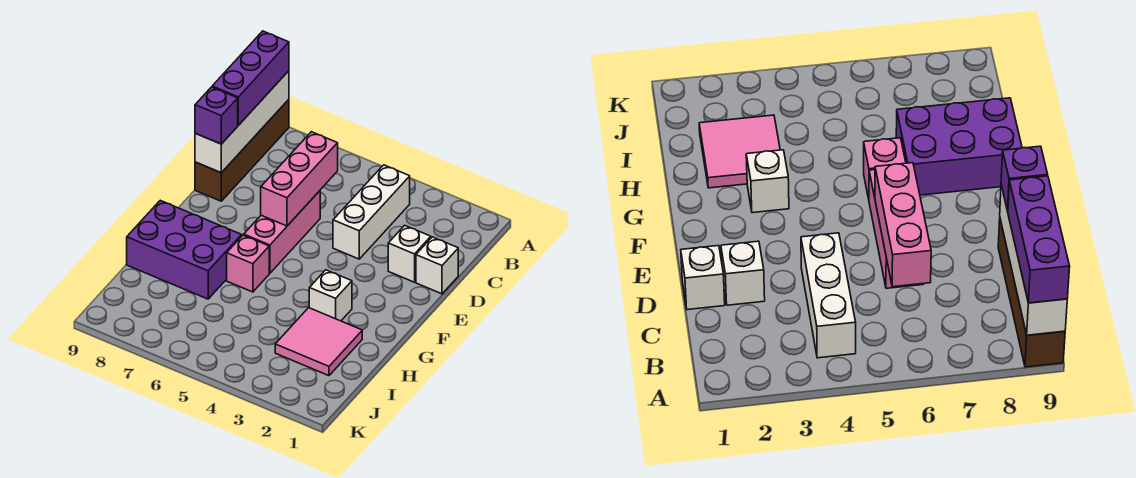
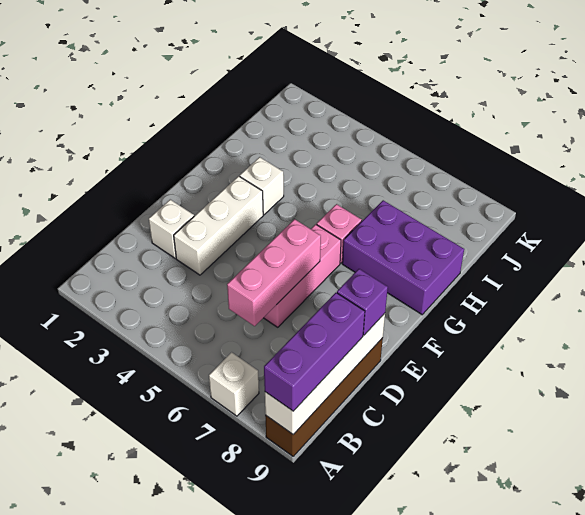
white brick B4:D4 level 1 -> white brick D3:F3 level 1
white brick D1 level 1 -> white brick A7 level 1
pink tile H2:I3 level 1 -> none

